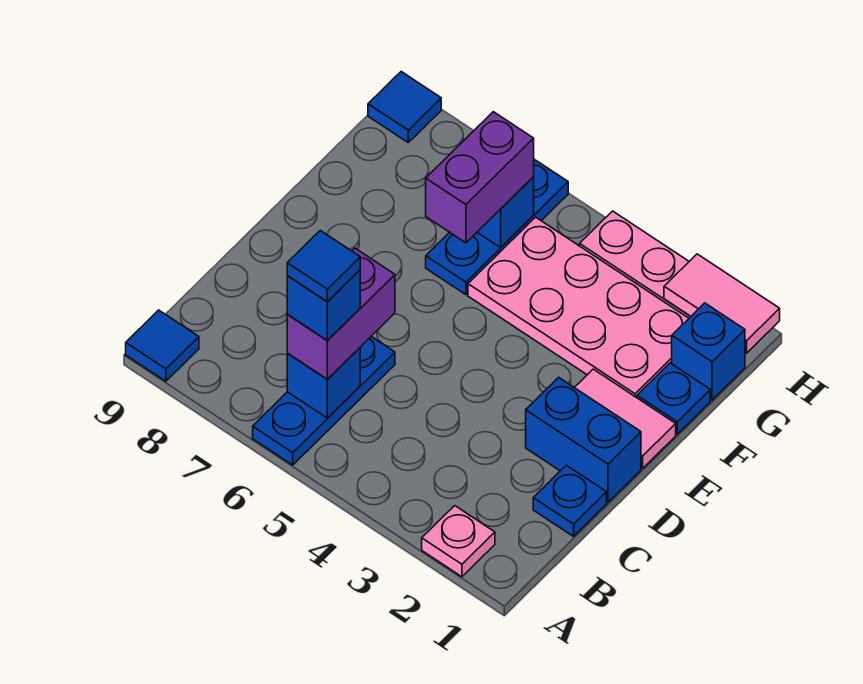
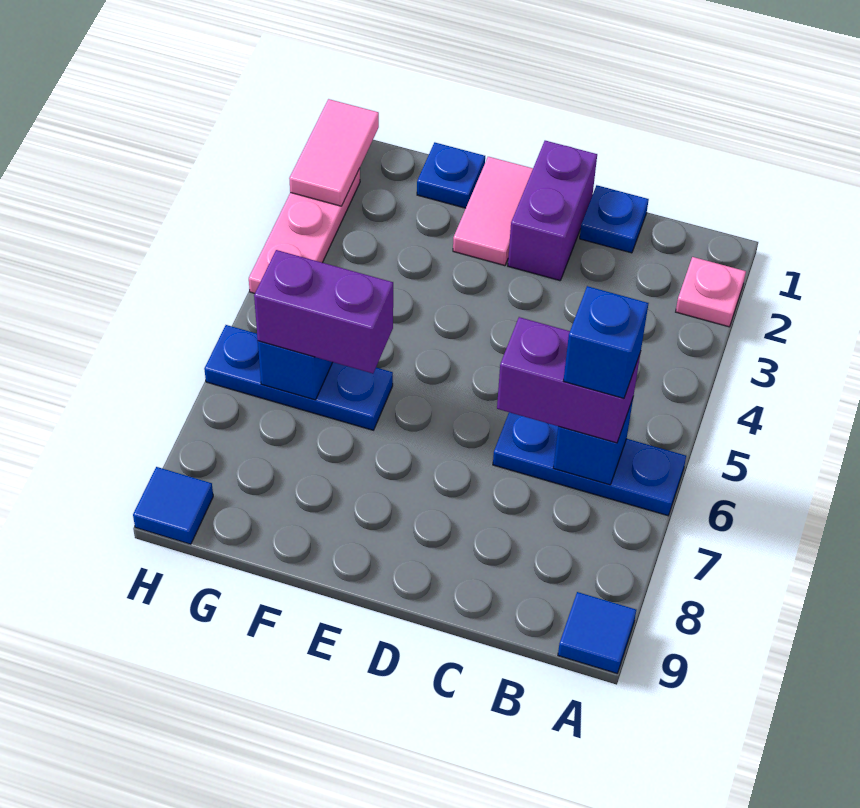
blue tile B6 level 5 -> none
blue brick D1:D2 level 1 -> purple brick D1:D2 level 1
pink plate F2:G5 level 1 -> none
blue brick G1 level 1 -> none

